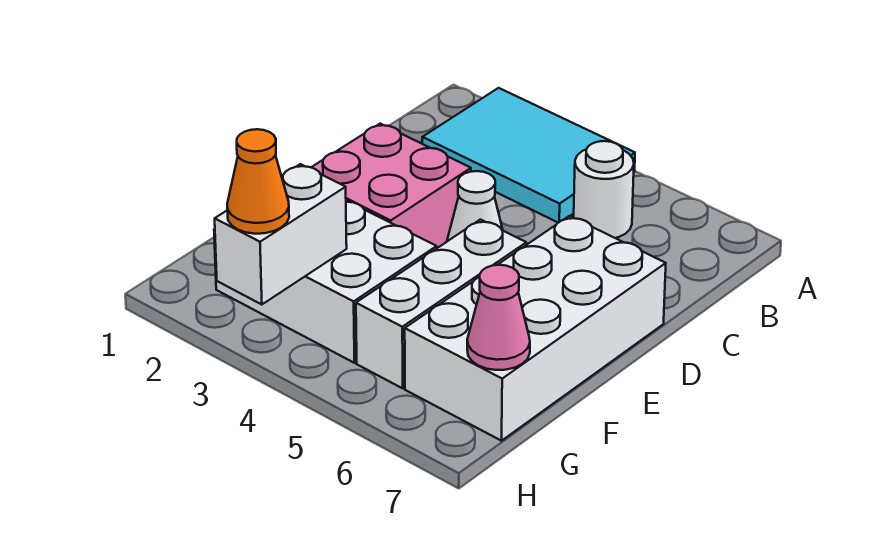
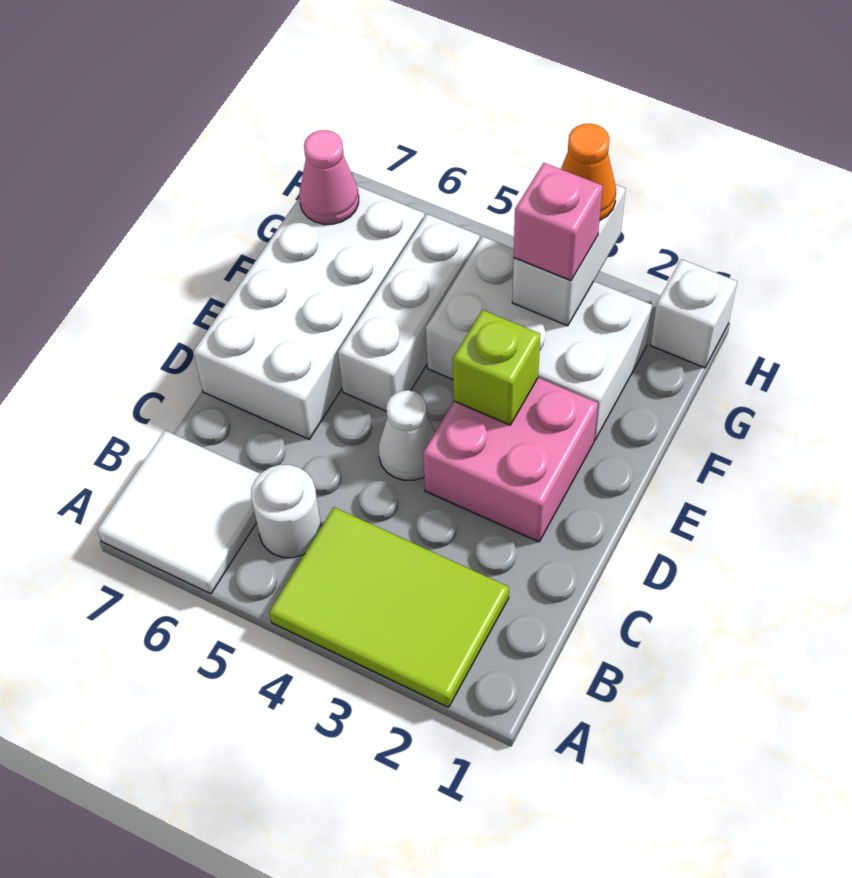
cyan tile A2:B4 level 1 -> lime tile A2:B4 level 1
none -> white tile A6:B7 level 1
none -> lime brick E3 level 2
none -> pink brick G3 level 3
none -> white brick H1 level 1

